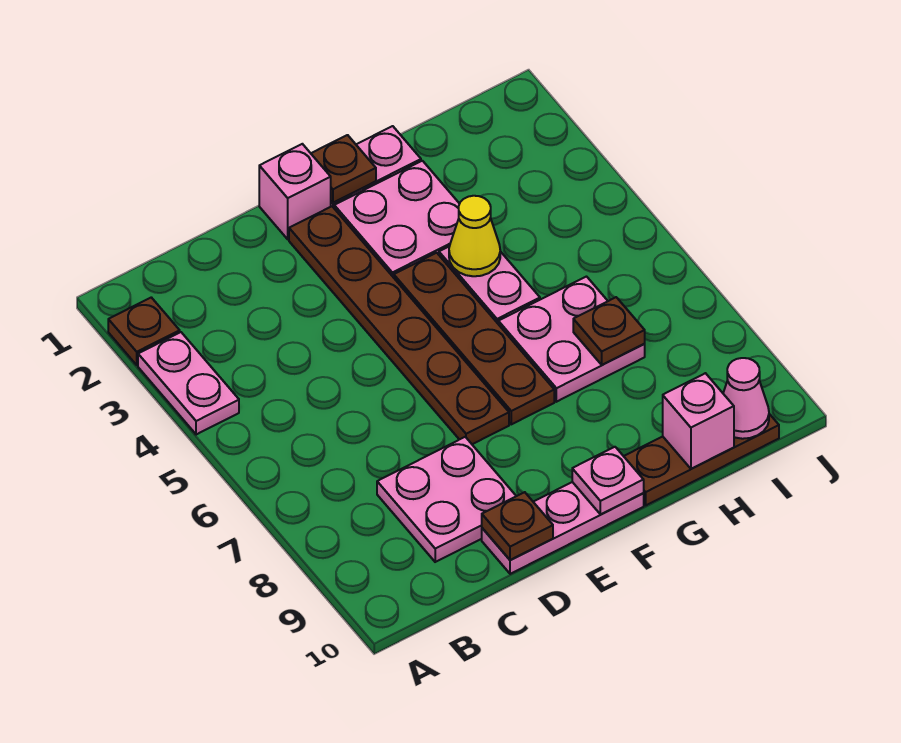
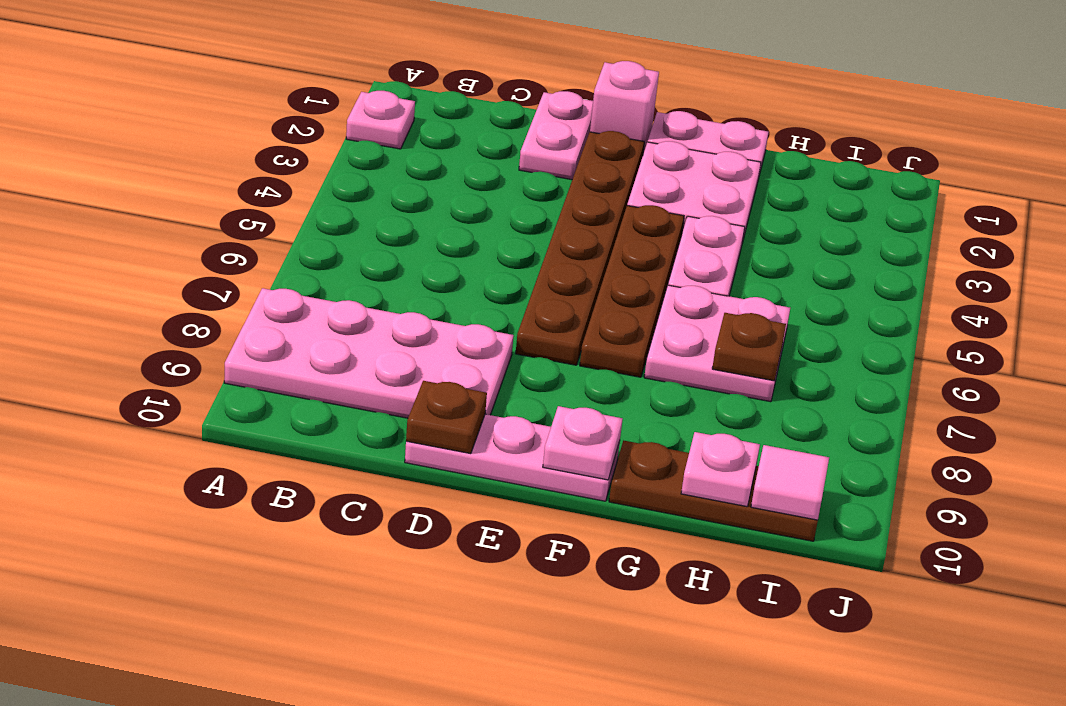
brown plate A2 level 1 -> pink plate A2 level 1
pink plate A3:A4 level 1 -> pink plate D1:D2 level 1
pink plate C8:D9 level 1 -> pink plate A8:D9 level 1
brown plate F1 level 2 -> none
yellow cone G4 level 2 -> none
pink brick H10 level 2 -> pink plate H10 level 2
pink cone I10 level 2 -> pink tile I10 level 2

